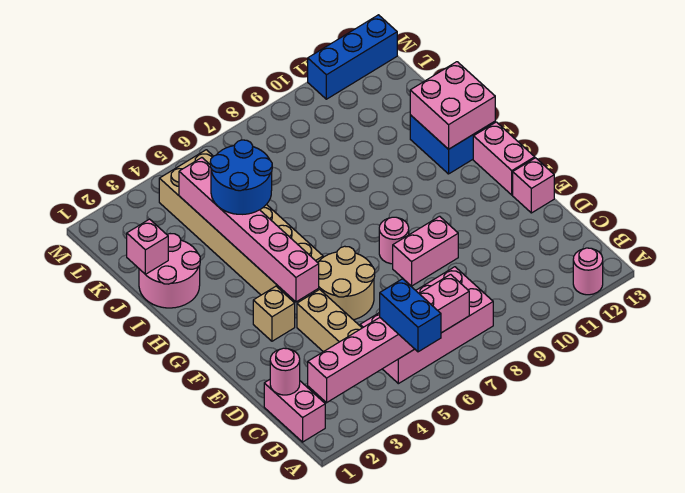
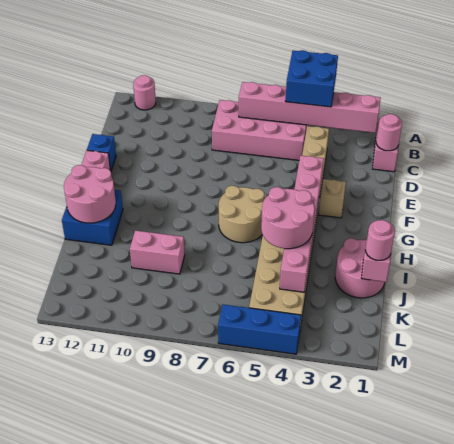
blue brick A5:B5 level 3 -> blue brick A4:B5 level 3
tan round brick E5:F6 level 1 -> tan round brick G6:H7 level 1
pink brick E8:E9 level 1 -> pink brick J9:J10 level 1
pink brick E13 level 1 -> blue brick E13 level 1
pink round brick F8 level 1 -> pink round brick J1 level 3
pink brick H12:I13 level 2 -> pink round brick H12:I13 level 2
blue round brick I4:J5 level 3 -> pink round brick I4:J5 level 3
blue brick M11:M13 level 1 -> blue brick M4:M6 level 1

